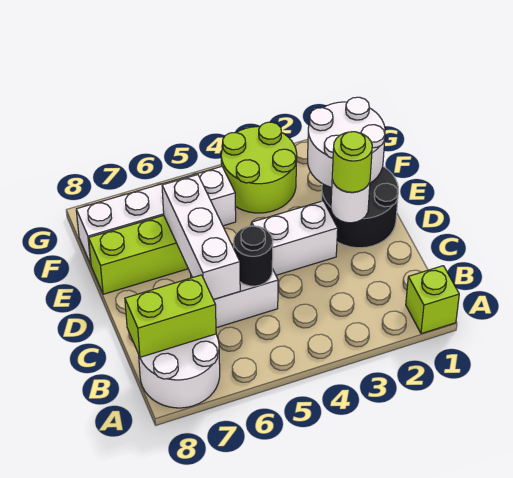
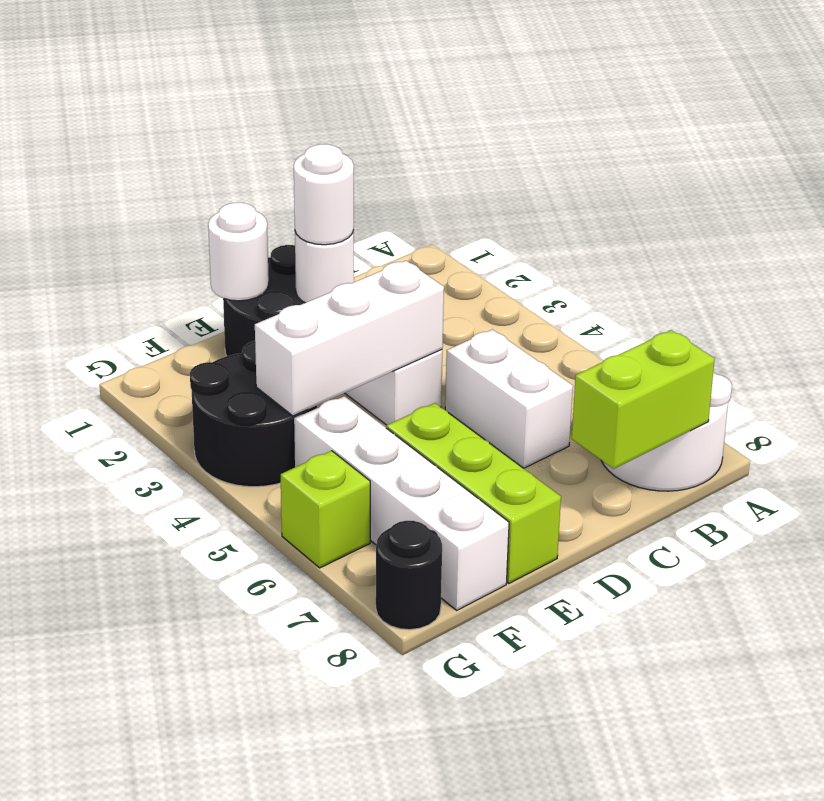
lime brick A1 level 1 -> lime brick G6 level 1
lime brick B7:B8 level 2 -> lime brick B8:C8 level 2
black round brick C5 level 2 -> black round brick G8 level 1
white brick C6:E6 level 2 -> white brick D4:F4 level 2
lime round brick D2 level 3 -> white round brick D2 level 3
white round brick E1:F2 level 2 -> white round brick E1 level 2
lime round brick F3:G4 level 1 -> black round brick F3:G4 level 1

